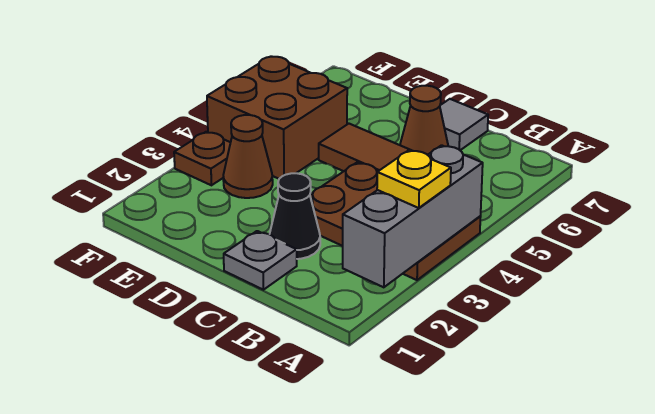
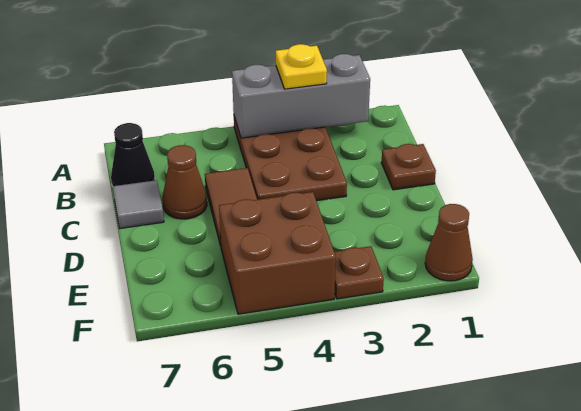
grey plate C1 level 1 -> brown plate C1 level 1
black cone C2 level 1 -> black cone B7 level 1
brown cone E3 level 1 -> brown cone F1 level 1

